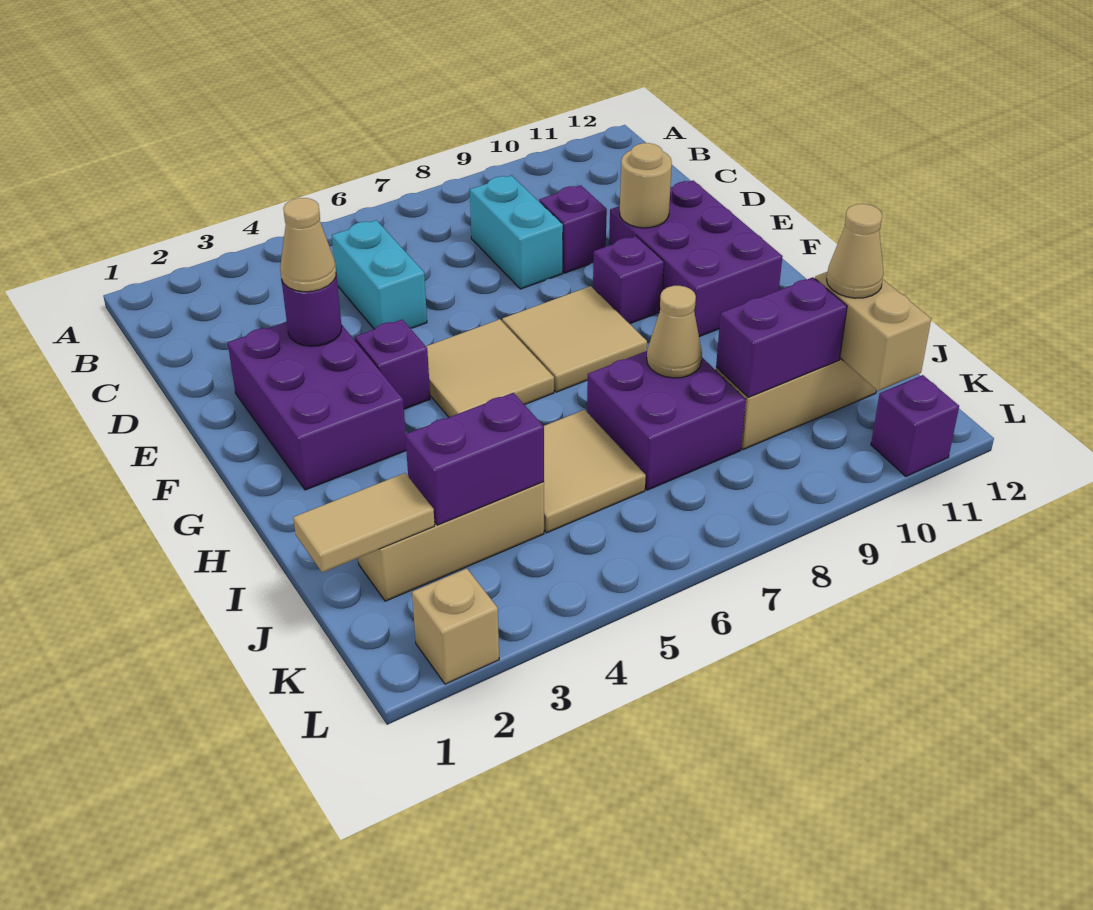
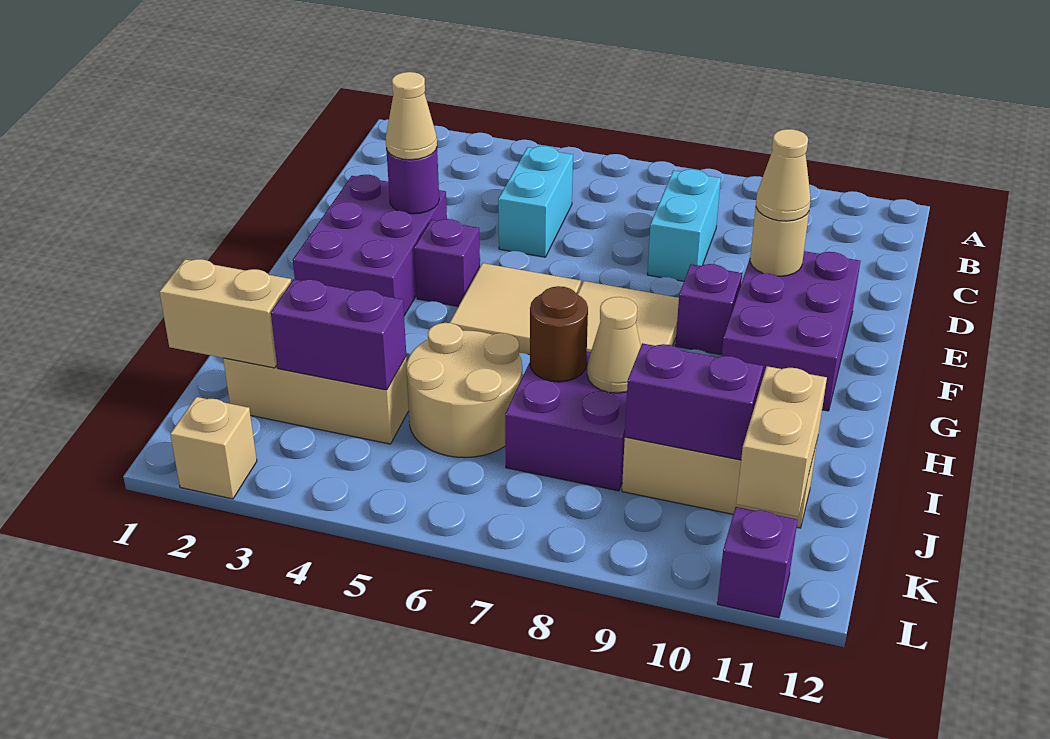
purple brick D9 level 1 -> none
tan tile I5:J6 level 1 -> tan round brick I5:J6 level 1
none -> brown round brick I7 level 2
tan tile J1:J2 level 2 -> tan brick J1:J2 level 2
tan cone J11 level 3 -> tan cone E10 level 3

